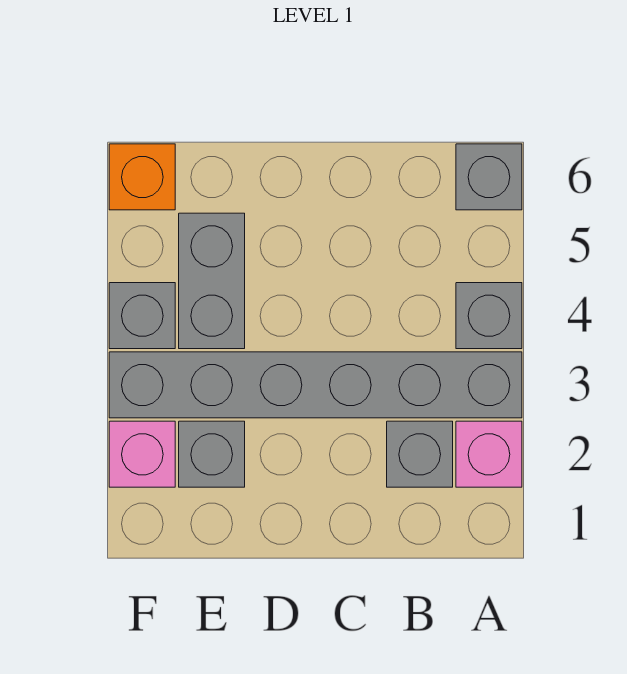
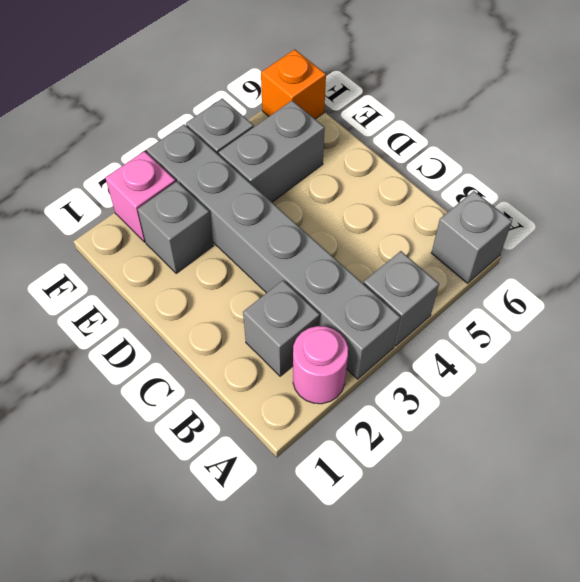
pink brick A2 level 1 -> pink round brick A2 level 1

